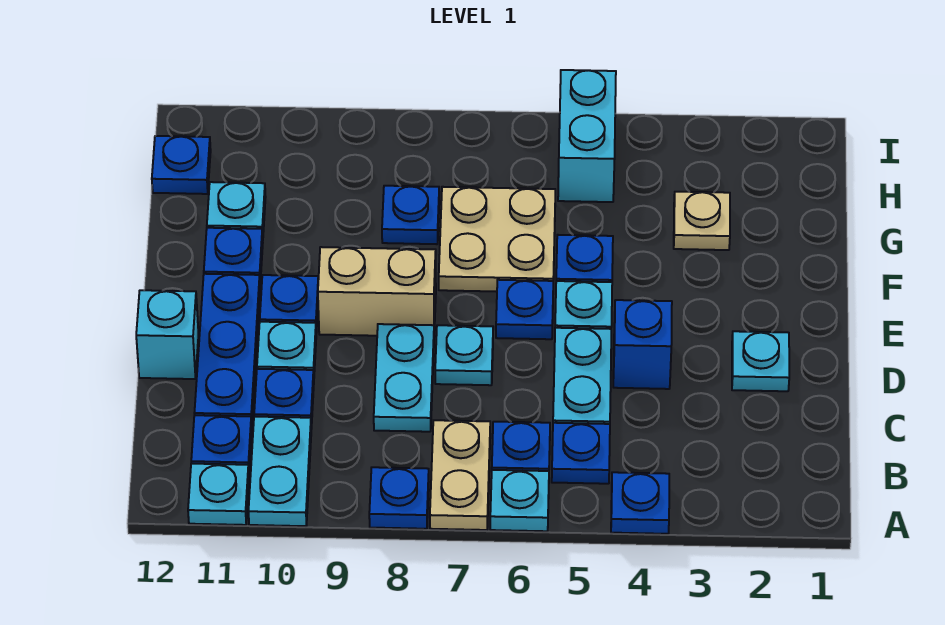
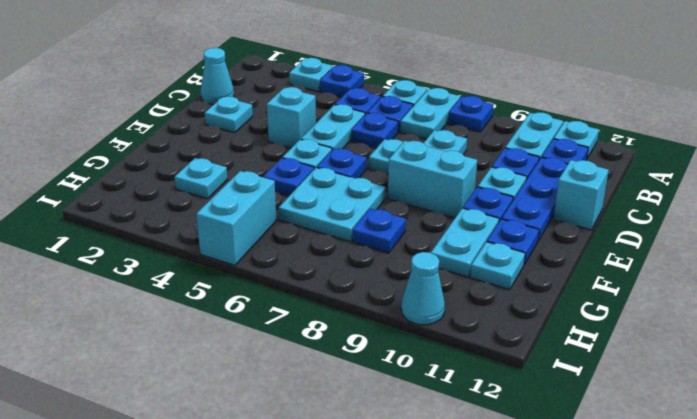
none -> cyan plate A3 level 1
tan plate A7:B7 level 1 -> cyan plate A7:B7 level 1
none -> cyan cone C1 level 1
blue brick D4 level 1 -> cyan brick D4 level 1
tan brick E8:E9 level 1 -> cyan brick E8:E9 level 1
tan plate F6:G7 level 1 -> cyan plate F6:G7 level 1
none -> cyan plate F10:G10 level 1
tan plate G3 level 1 -> cyan plate G3 level 1
blue plate H12 level 1 -> blue plate C6 level 1
none -> cyan cone I10 level 1

